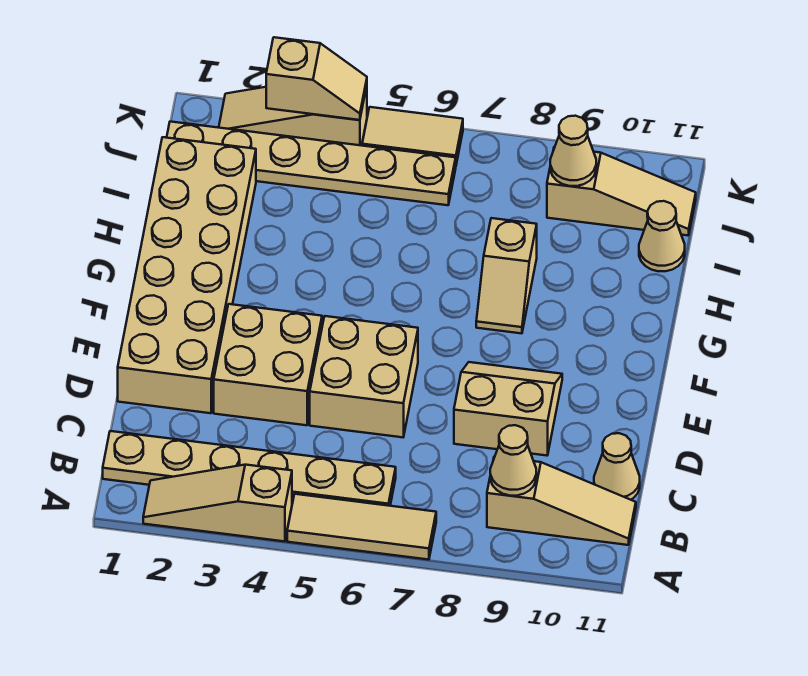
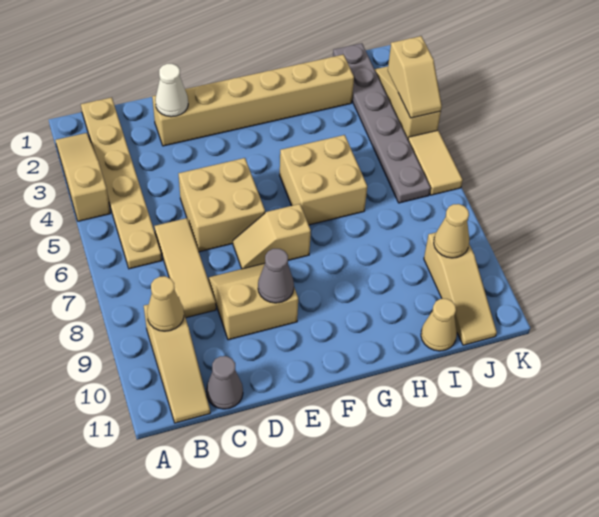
tan tile A5:A7 level 1 -> tan tile C6:C8 level 1
tan cone C11 level 1 -> grey cone C11 level 1
tan brick D1:I2 level 1 -> tan brick D2:I2 level 1
none -> white cone D2 level 2
tan brick D3:E4 level 1 -> tan brick G5:H6 level 1
tan slope D8:E9 level 1 top D -> tan slope D8:E9 level 1 top 9
none -> grey cone E9 level 2
tan slope G8:H8 level 1 top H -> tan slope E7:F7 level 1 top F
tan plate J1:J6 level 1 -> grey plate J1:J6 level 1

